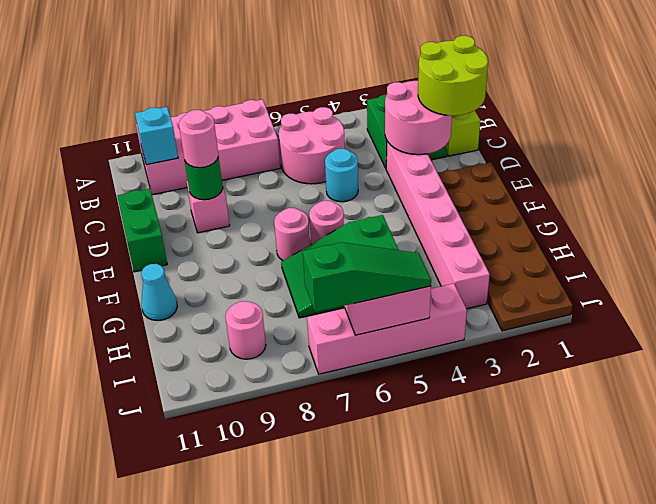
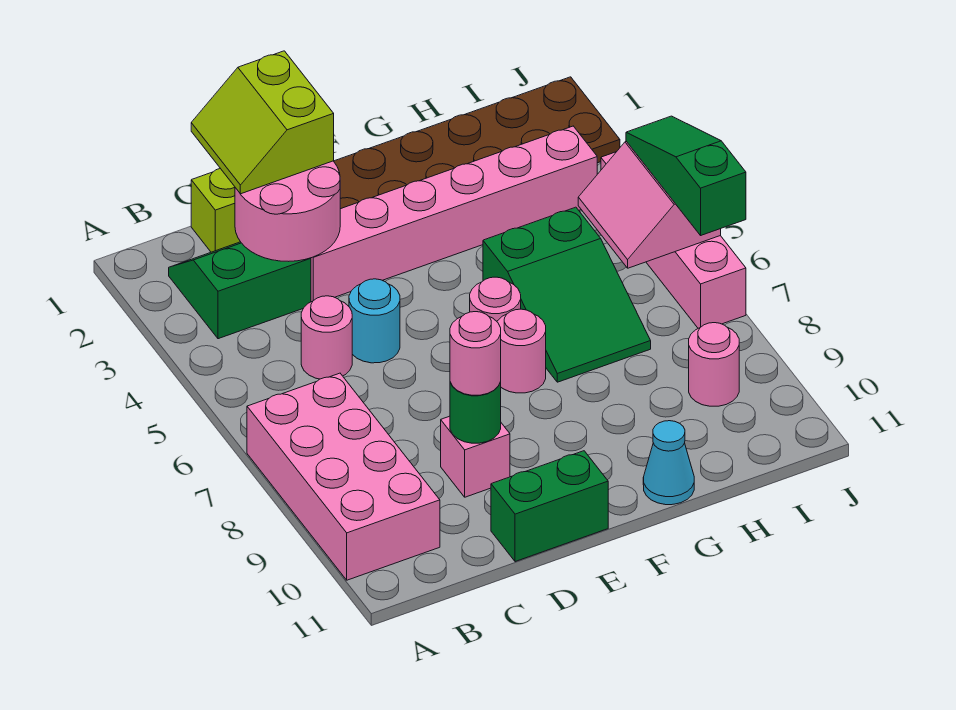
pink round brick B5:C6 level 1 -> pink round brick C5 level 1
cyan brick B10 level 2 -> none
lime round brick C1:D2 level 3 -> lime slope C1:D2 level 3 top D

